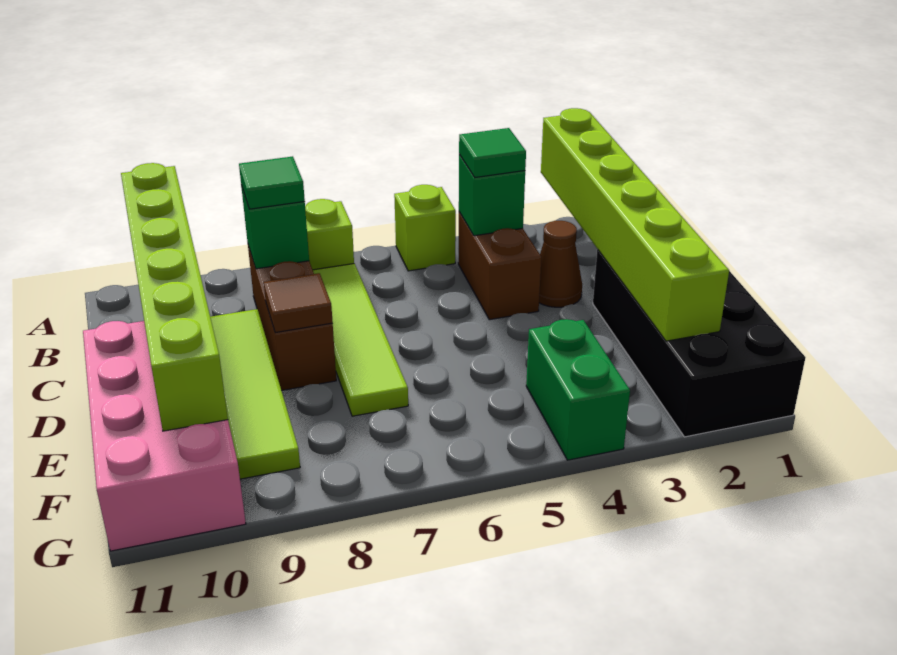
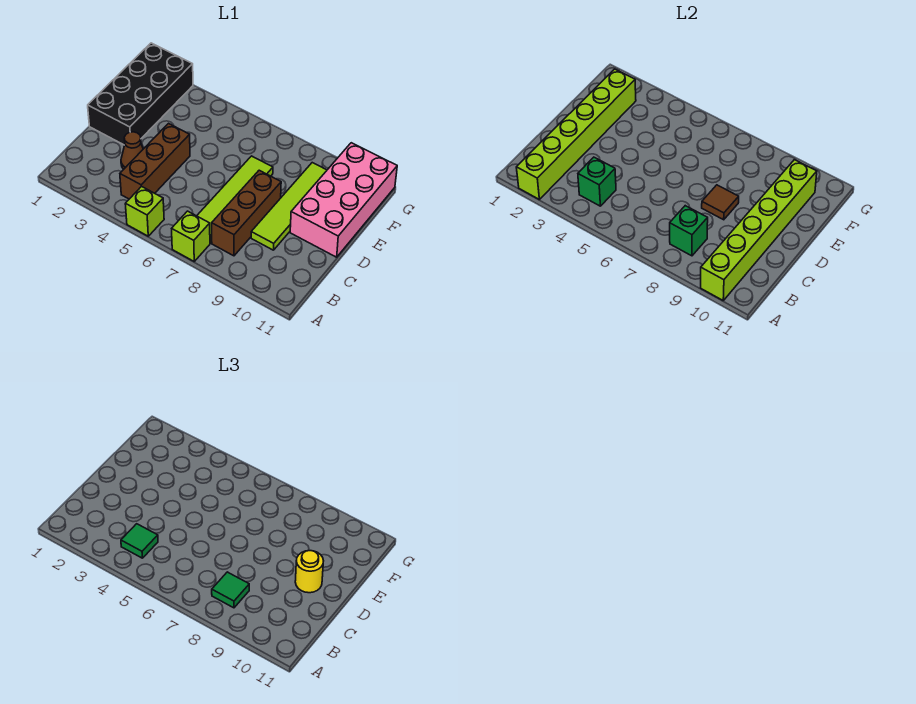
brown brick B4:C4 level 1 -> brown brick B4:D4 level 1
none -> yellow round brick D10 level 3
green brick F4:G4 level 1 -> none

